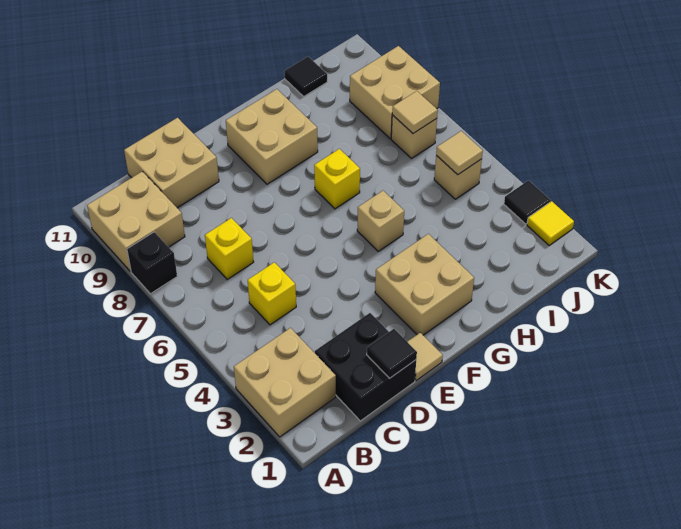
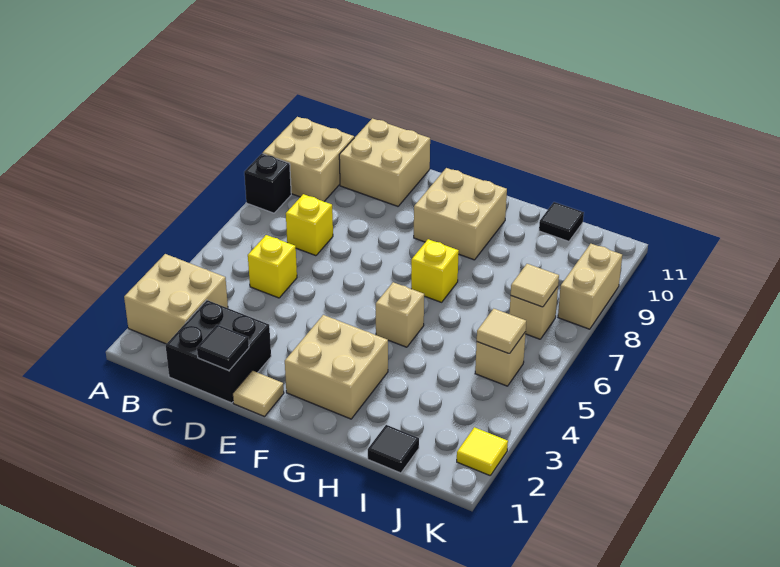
tan brick J8:K9 level 1 -> tan brick K8:K9 level 1
black tile K3 level 1 -> black tile I1 level 1

